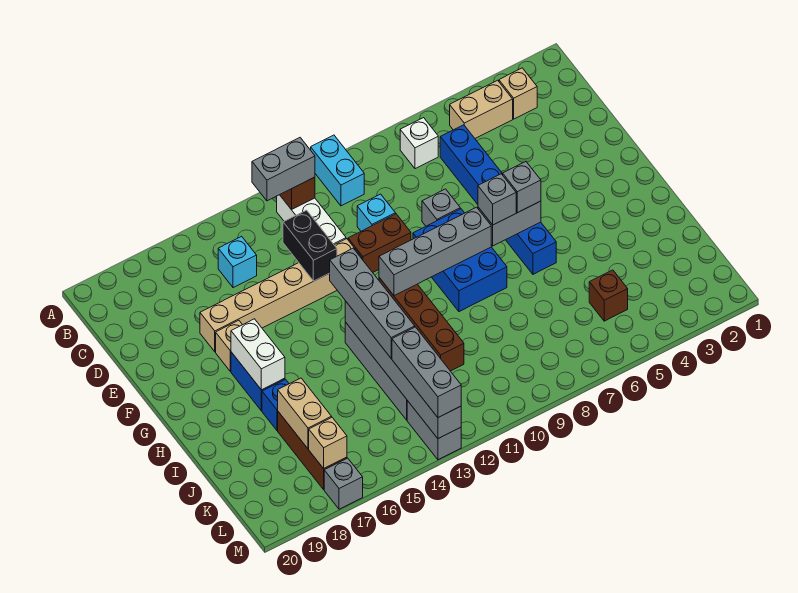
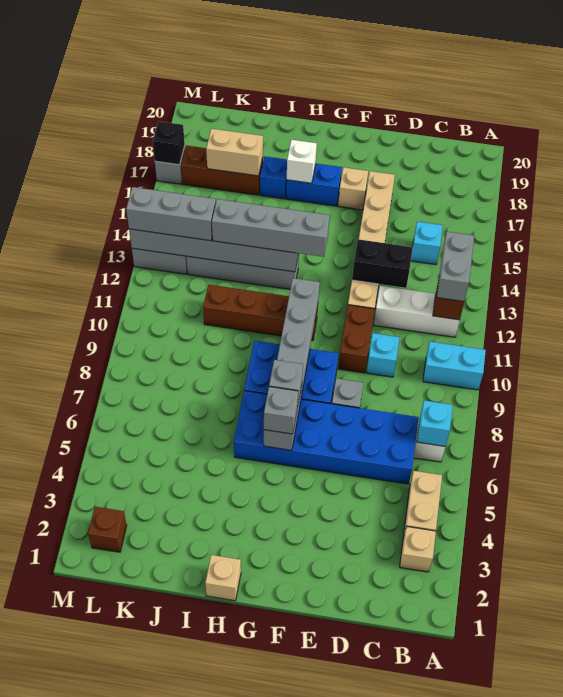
none -> cyan brick B7 level 2
blue brick C6:H6 level 1 -> blue brick C6:H7 level 1
white brick G17:H17 level 2 -> white brick H17 level 2
brown brick K5 level 1 -> brown brick L2 level 1
tan brick L17 level 2 -> tan brick H1 level 1
none -> black brick M17 level 2

